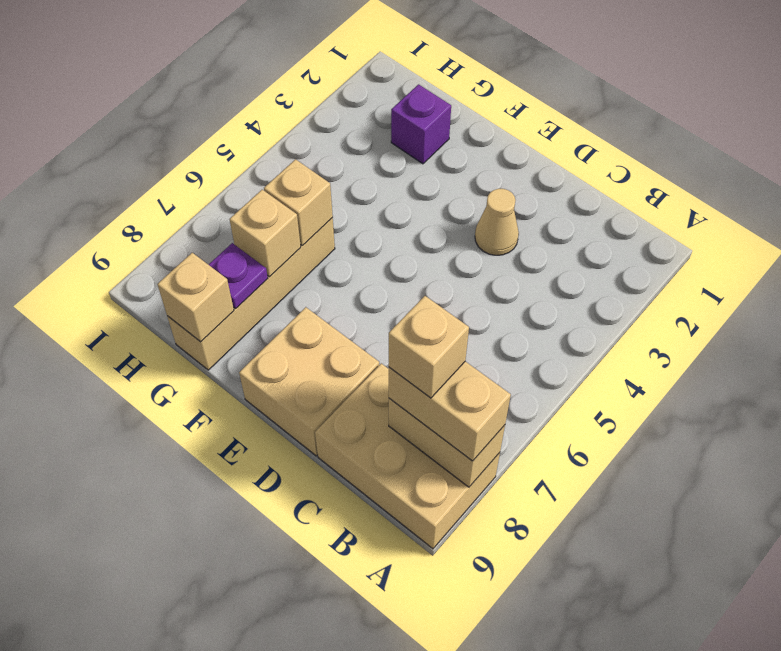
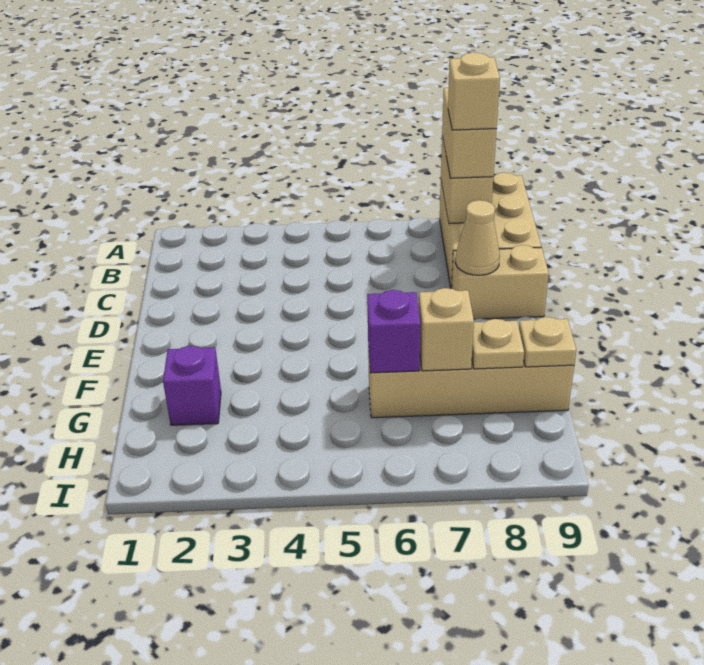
tan cone D3 level 1 -> tan cone D8 level 2
tan brick D8:E9 level 1 -> tan brick D8:D9 level 1
tan brick G6 level 2 -> purple brick G6 level 2
purple plate G8 level 2 -> tan plate G8 level 2
tan brick G9 level 2 -> tan plate G9 level 2

